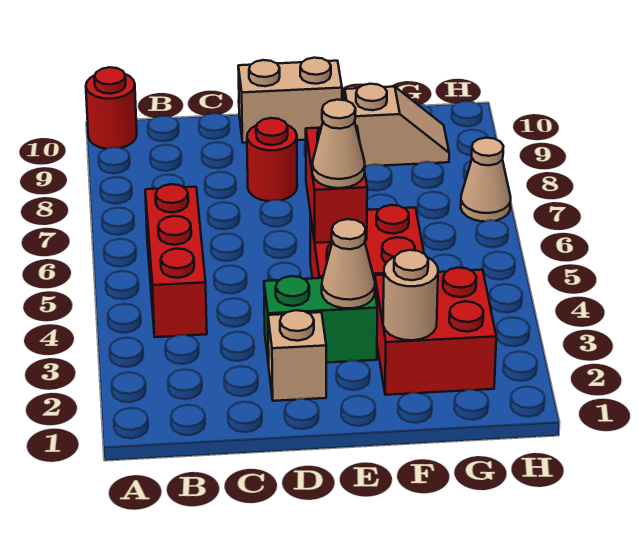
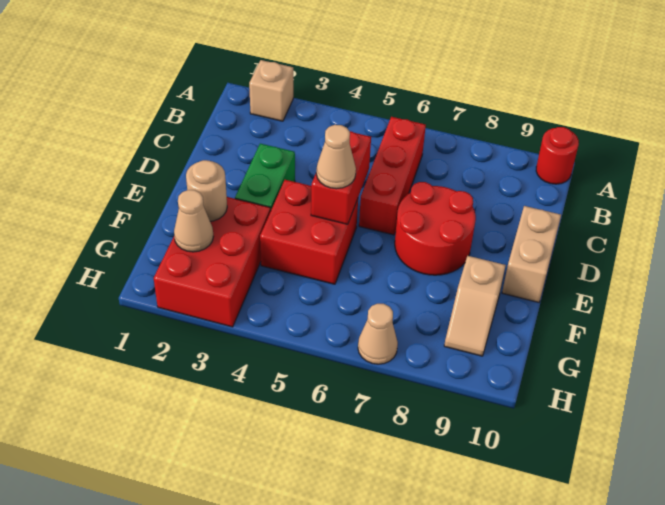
red brick B4:B6 level 1 -> red brick B6:D6 level 1
tan brick D2 level 1 -> tan brick A2 level 1
red round brick D8 level 1 -> red round brick D7:E8 level 1
tan cone E3 level 2 -> tan cone G2 level 2
red brick E5:E6 level 2 -> red brick D5:E5 level 2
red brick F2:G3 level 1 -> red brick F2:H3 level 1

